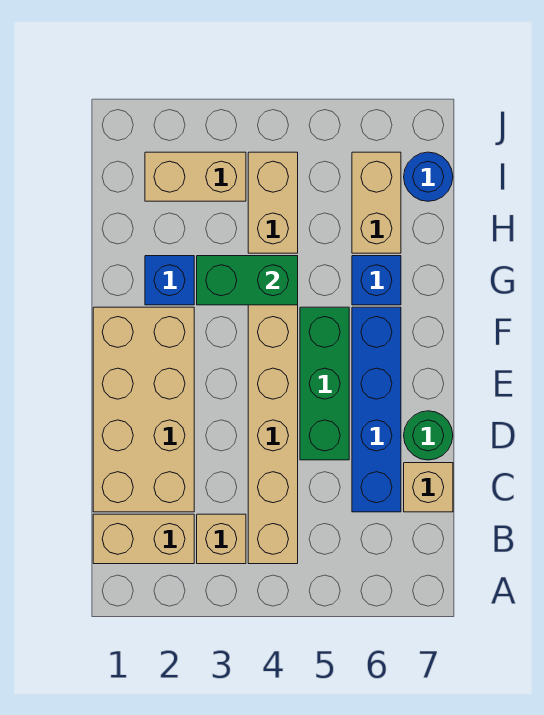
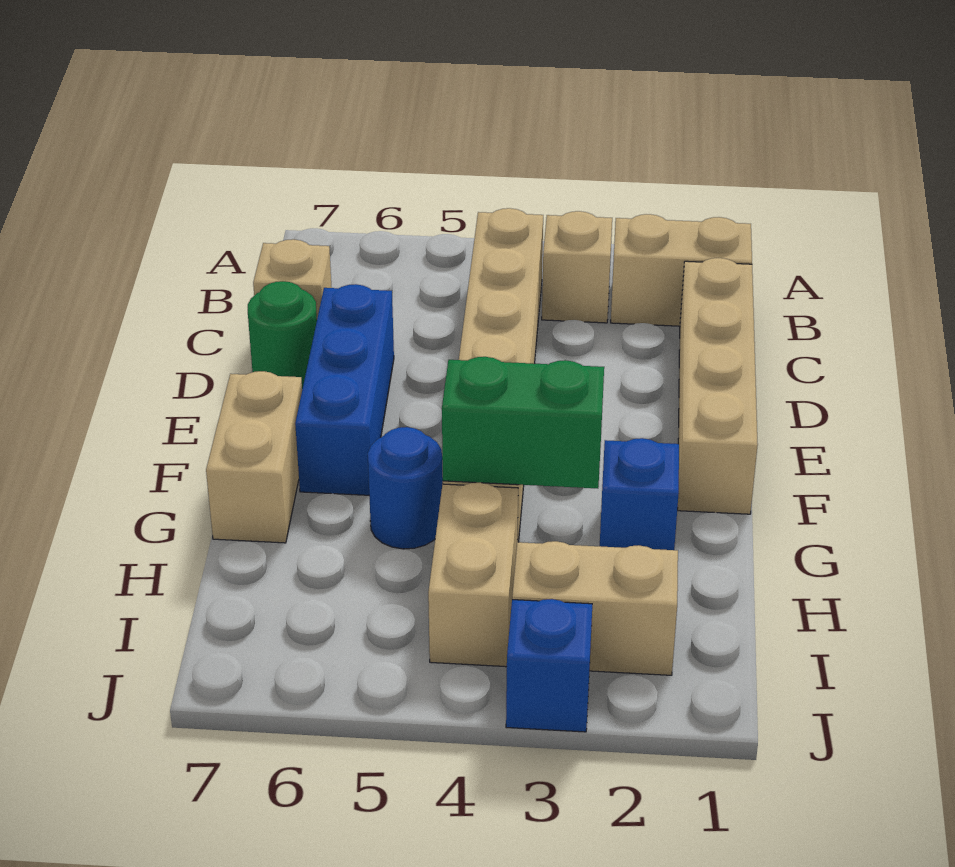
tan brick C1:F2 level 1 -> tan brick C1:F1 level 1
blue brick C6:F6 level 1 -> blue brick D6:F6 level 1
green brick D5:F5 level 1 -> none
blue brick G6 level 1 -> blue brick J3 level 1
tan brick H6:I6 level 1 -> tan brick F7:G7 level 1
blue round brick I7 level 1 -> blue round brick G5 level 1

